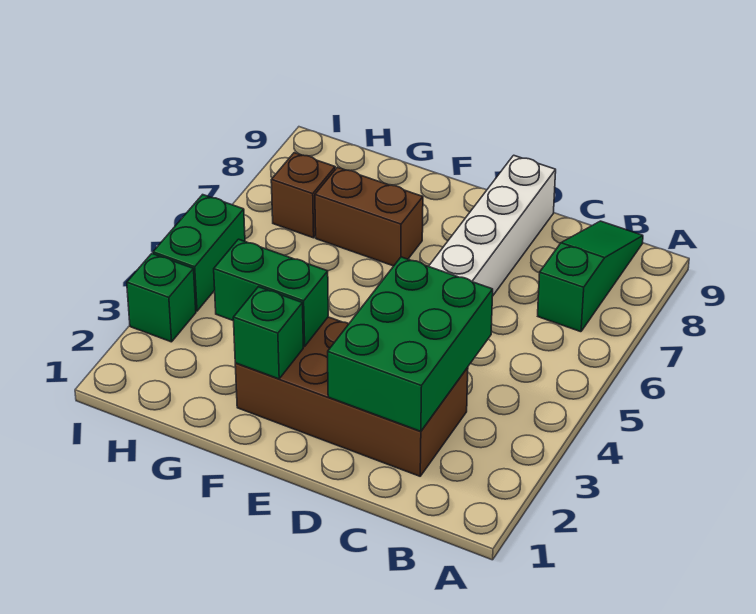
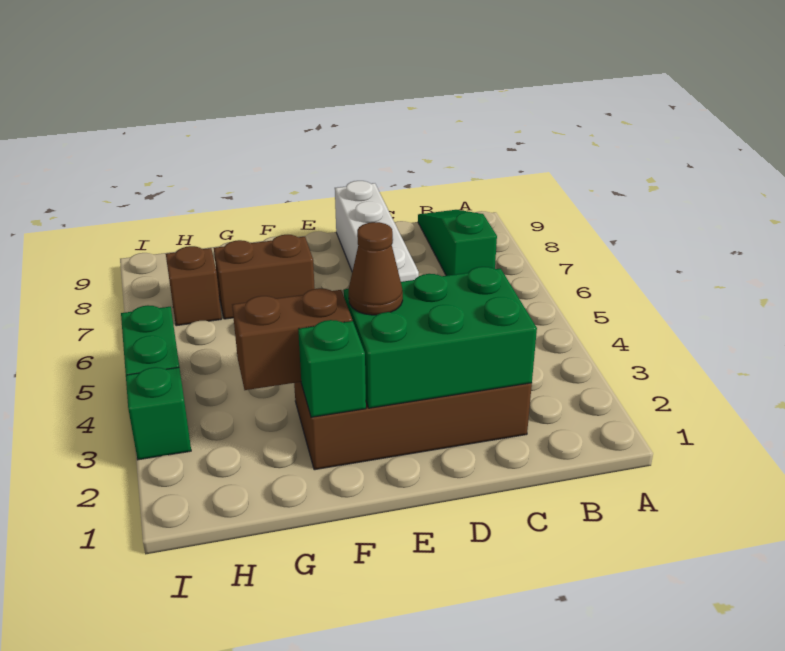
green brick C2:D4 level 2 -> green brick C2:E3 level 2
none -> brown cone E3 level 3
green brick F3:G3 level 2 -> brown brick F3:G3 level 2

